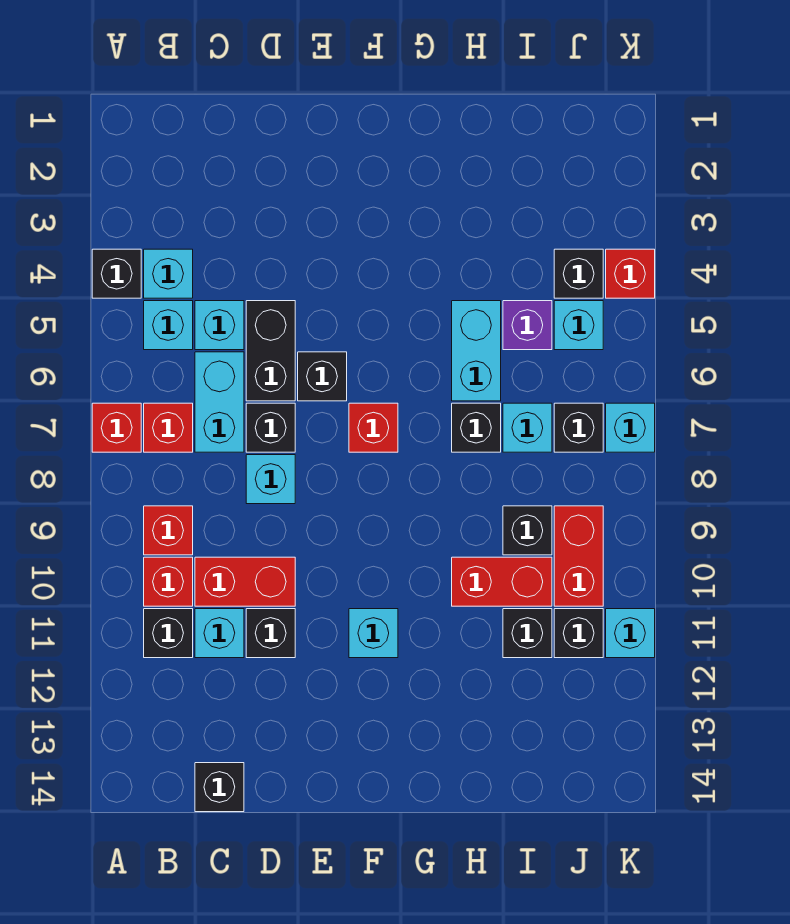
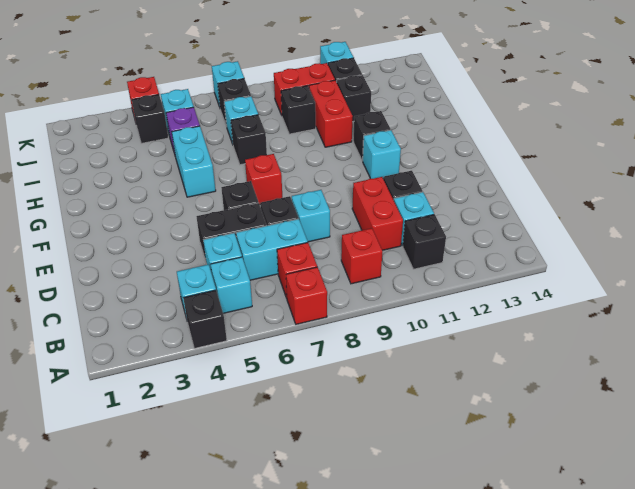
red brick B10 level 1 -> none
black brick C14 level 1 -> black brick G11 level 1
cyan brick H5:H6 level 1 -> cyan brick G5:H5 level 1

